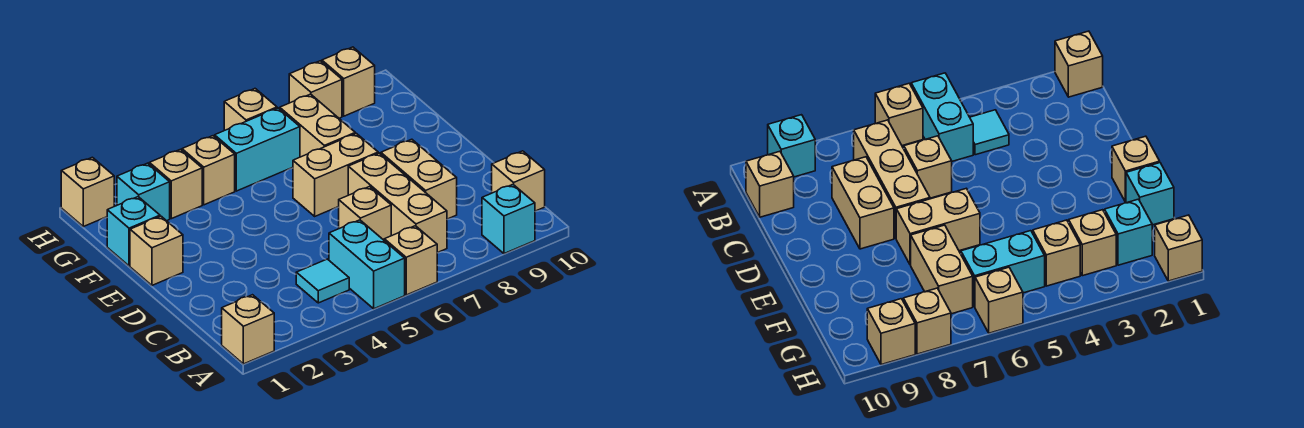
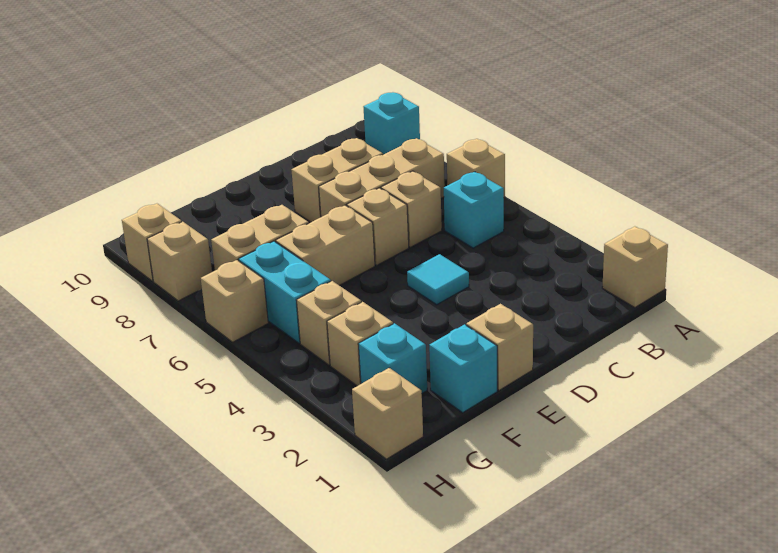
cyan brick A5:B5 level 1 -> cyan brick B5 level 1
cyan tile B4 level 1 -> cyan tile D4 level 1
tan brick B10 level 1 -> tan brick D6 level 1
tan brick E6:E7 level 1 -> tan brick E6:F6 level 1

